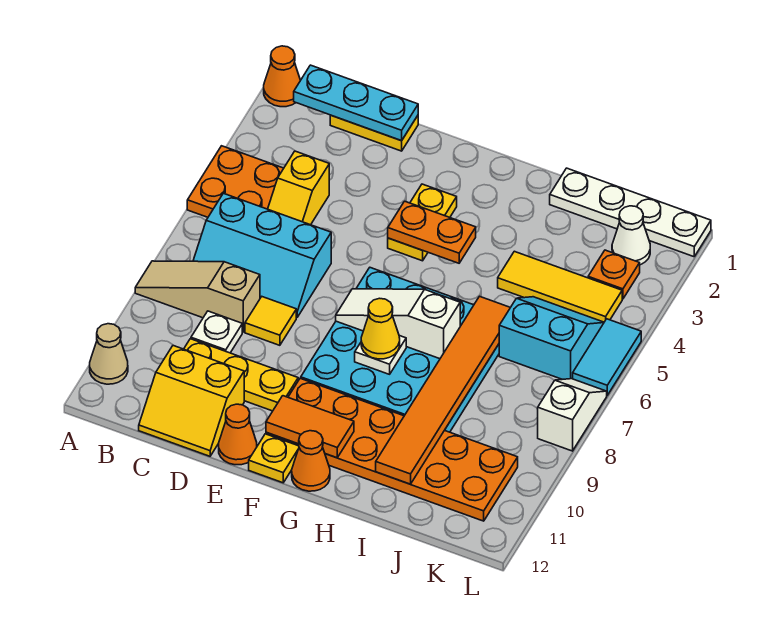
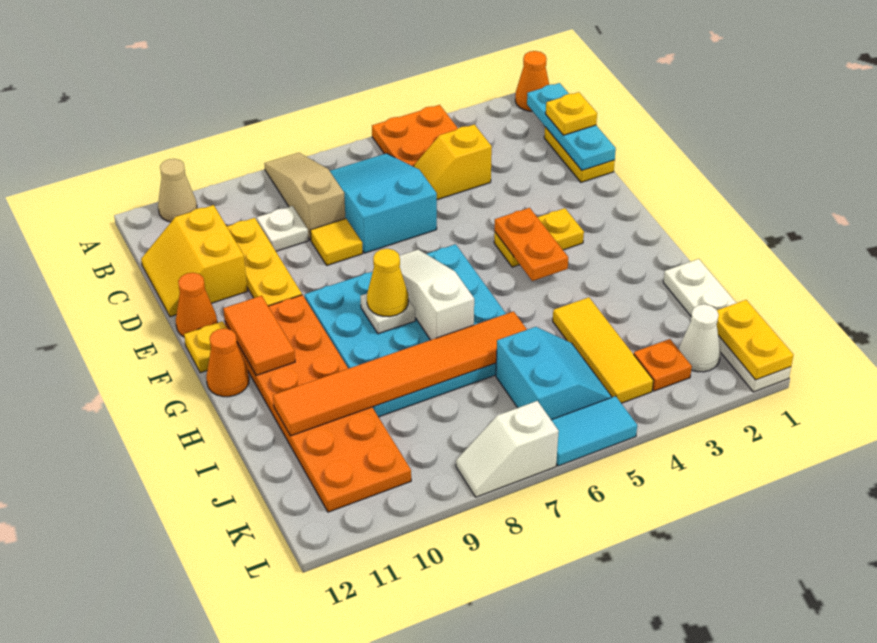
cyan slope B6:D7 level 1 top 6 -> cyan slope B6:D7 level 1 top D
none -> yellow plate C1 level 3
none -> yellow plate K1:L1 level 2
white slope L7:L8 level 1 top 8 -> white slope L7:L8 level 1 top 7

